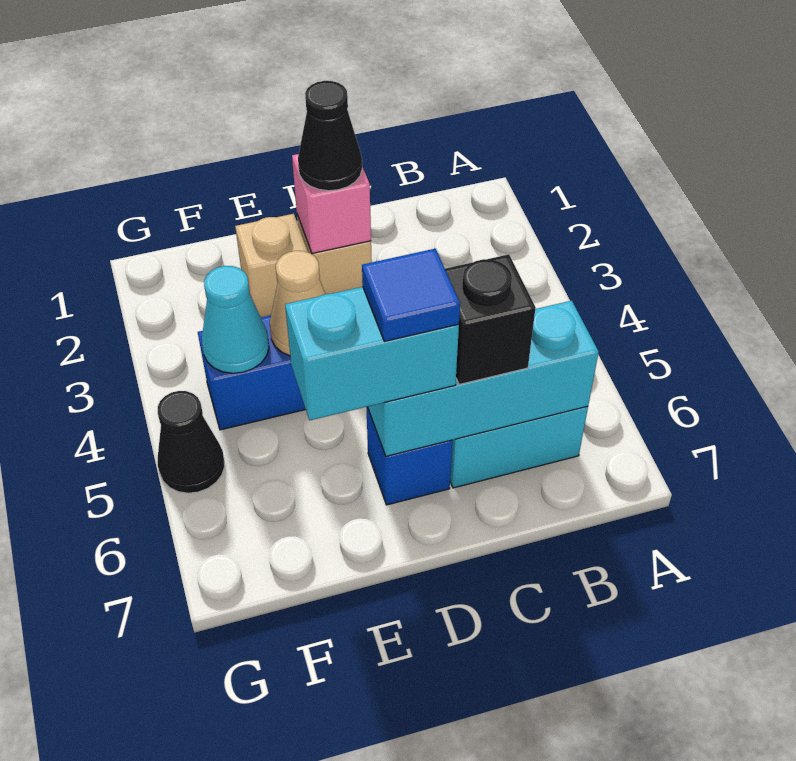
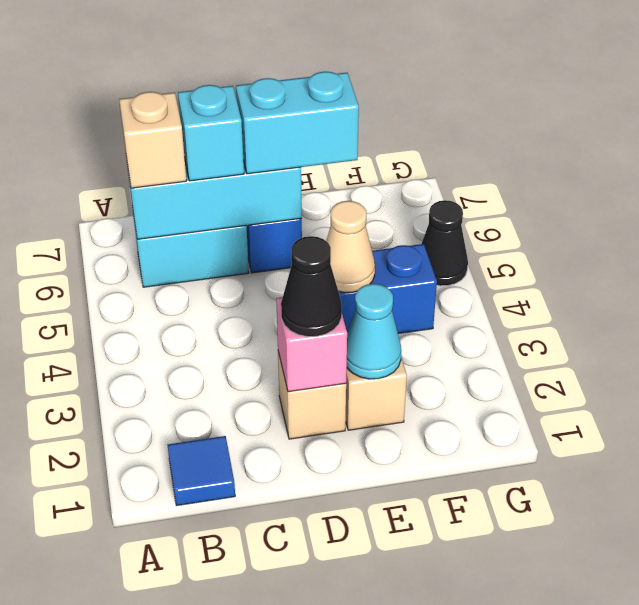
none -> tan brick B6 level 3
black brick C6 level 3 -> cyan brick C6 level 3
blue tile D6 level 4 -> blue tile B1 level 1
cyan cone F4 level 2 -> cyan cone E2 level 2

